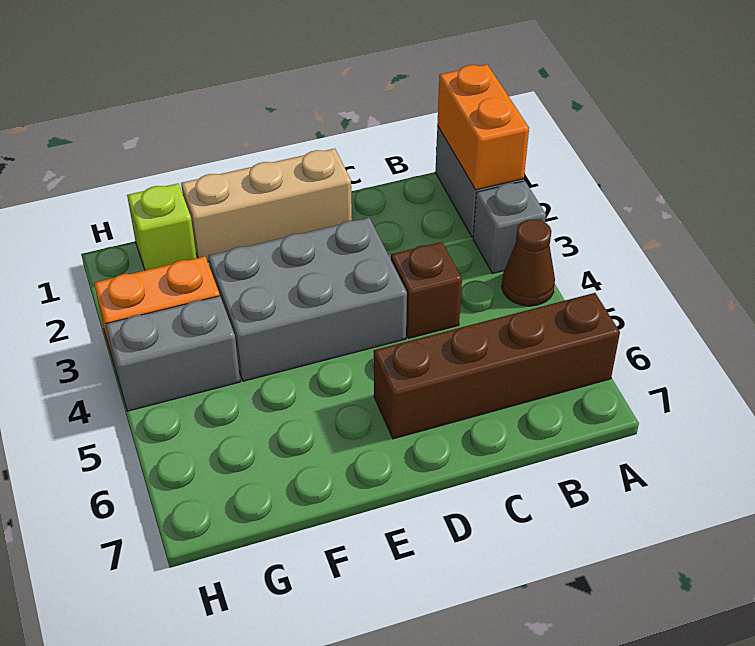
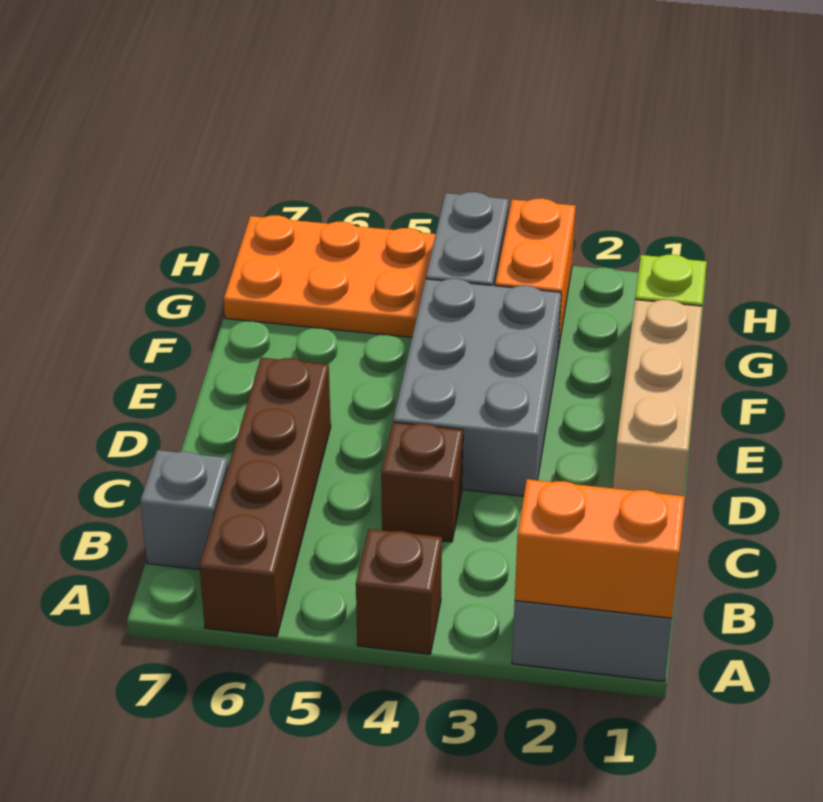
grey brick A3 level 1 -> grey brick B7 level 1
brown cone A4 level 1 -> brown brick A4 level 1
none -> orange plate G5:H7 level 1

